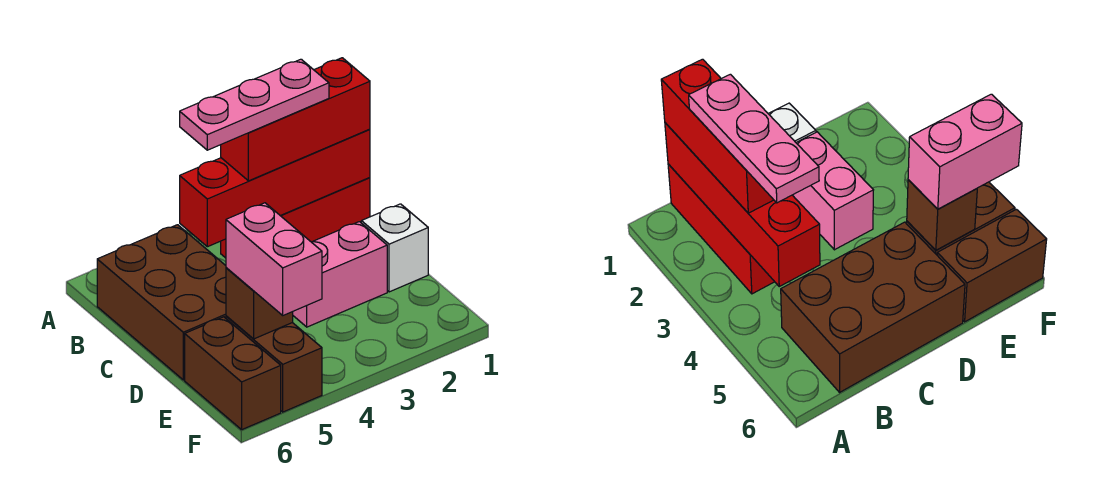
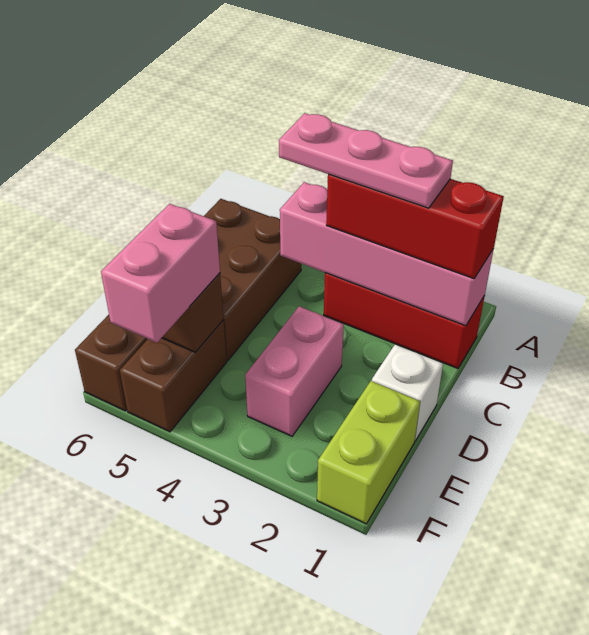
red brick B1:B4 level 2 -> pink brick B1:B4 level 2
pink brick D2:D3 level 1 -> pink brick D3:E3 level 1
none -> lime brick E1:F1 level 1

